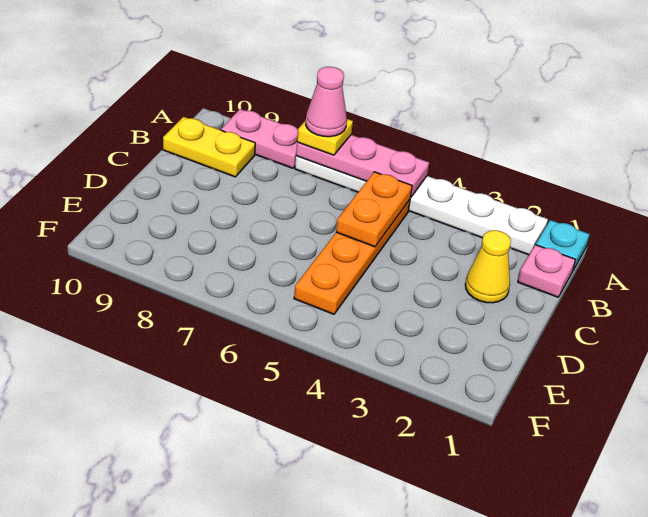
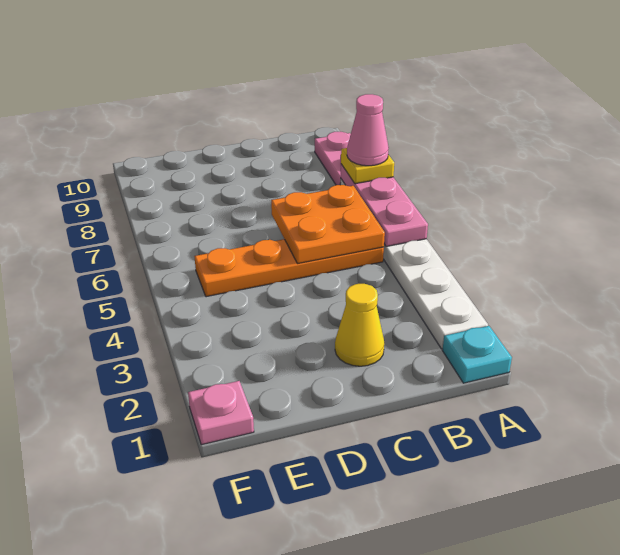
pink plate B1 level 1 -> pink plate F1 level 1
orange plate B5:C5 level 2 -> orange plate B5:C6 level 2
yellow plate B9:B10 level 1 -> none

